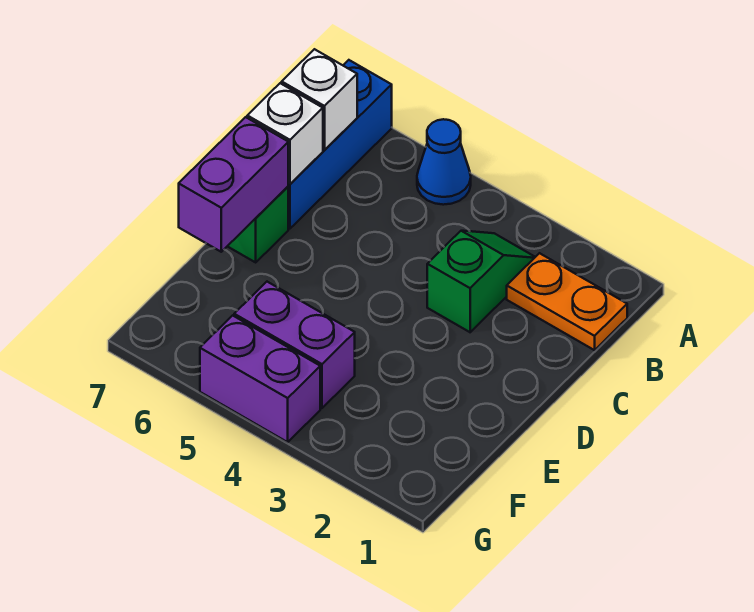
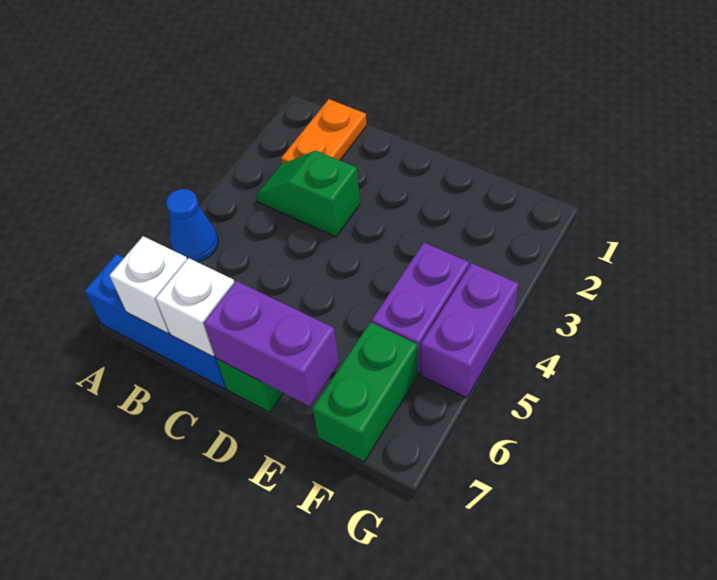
none -> green brick F6:F7 level 1

